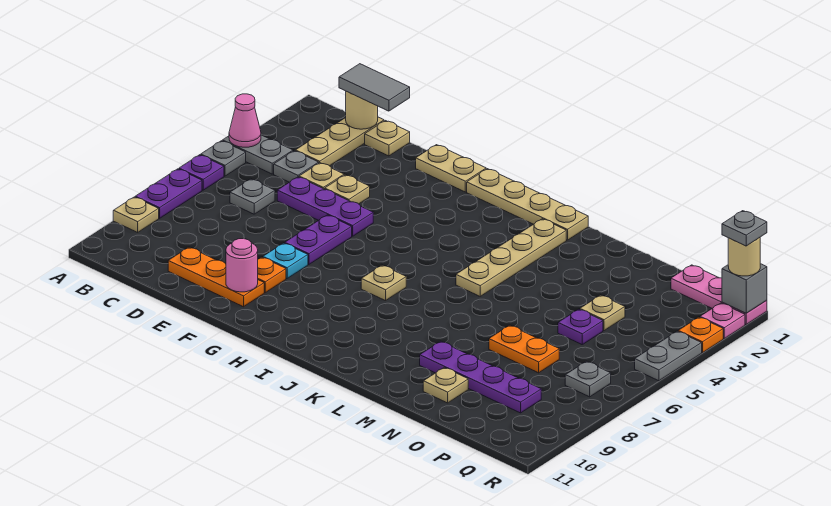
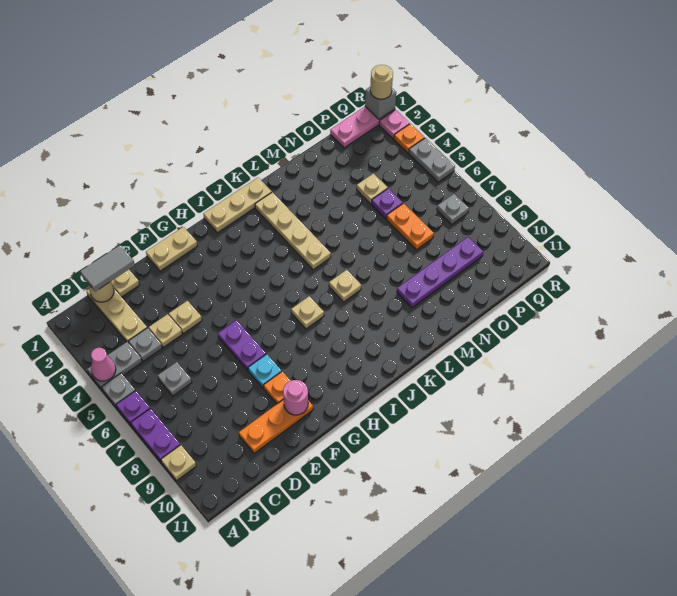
purple plate D5:F5 level 1 -> none
tan plate H1:K1 level 1 -> tan plate I1:K1 level 1
orange plate N7:O7 level 1 -> orange plate O6:O7 level 1
tan plate N10 level 1 -> tan plate K7 level 1
grey plate R1 level 4 -> none

